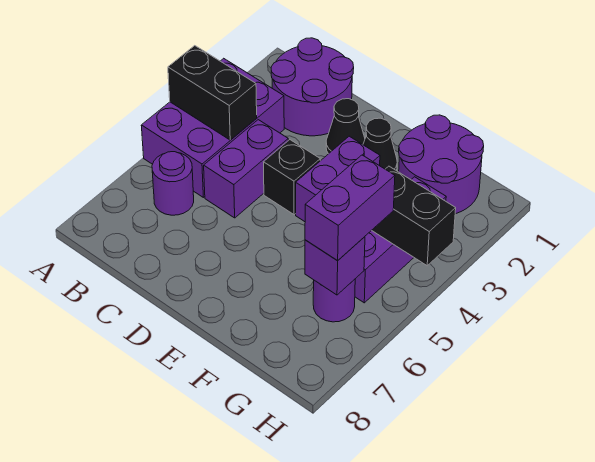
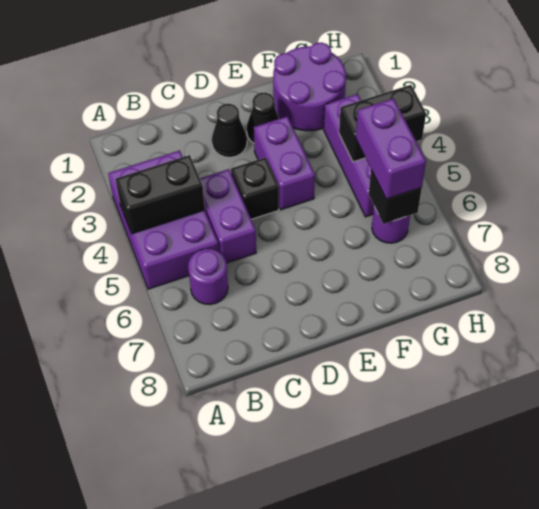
purple round brick B1:C2 level 1 -> none
purple brick G6 level 2 -> black brick G6 level 2

